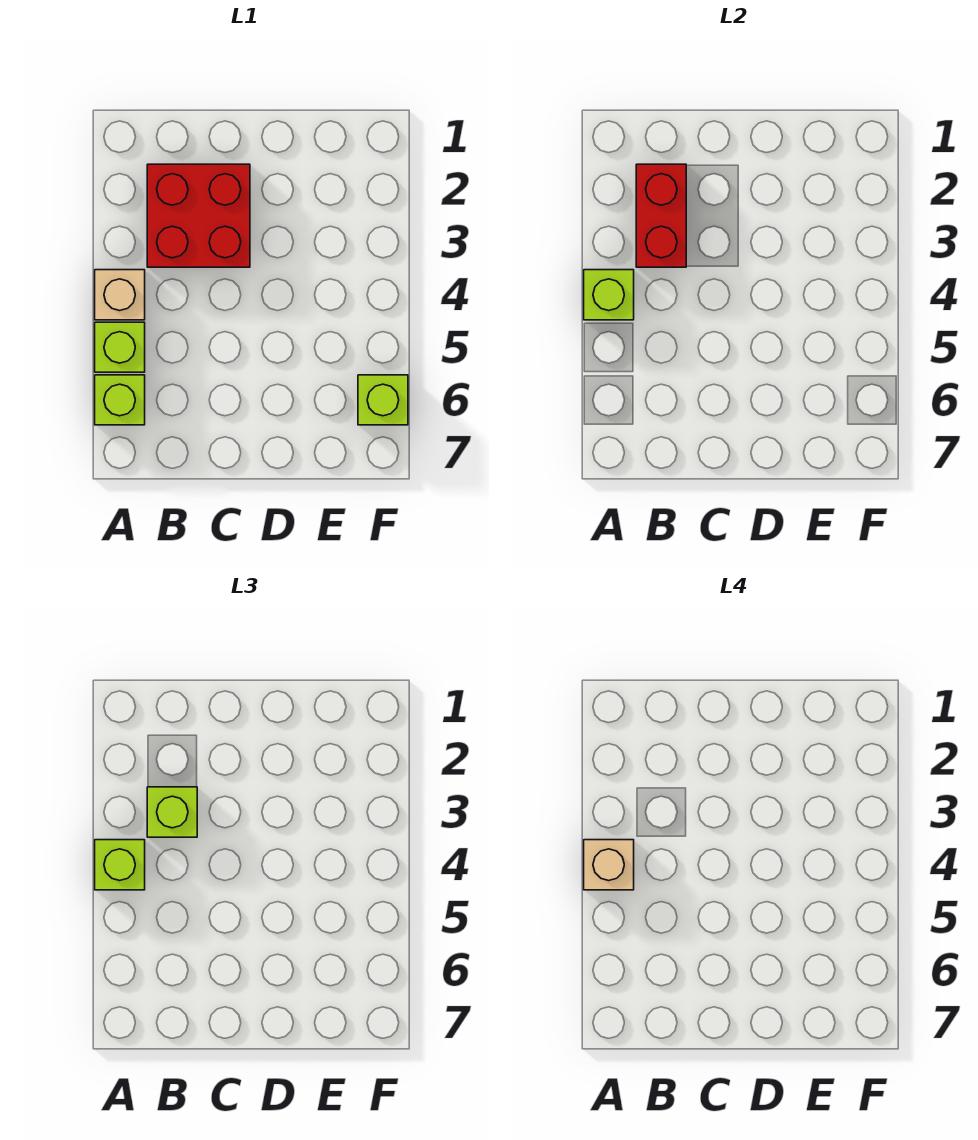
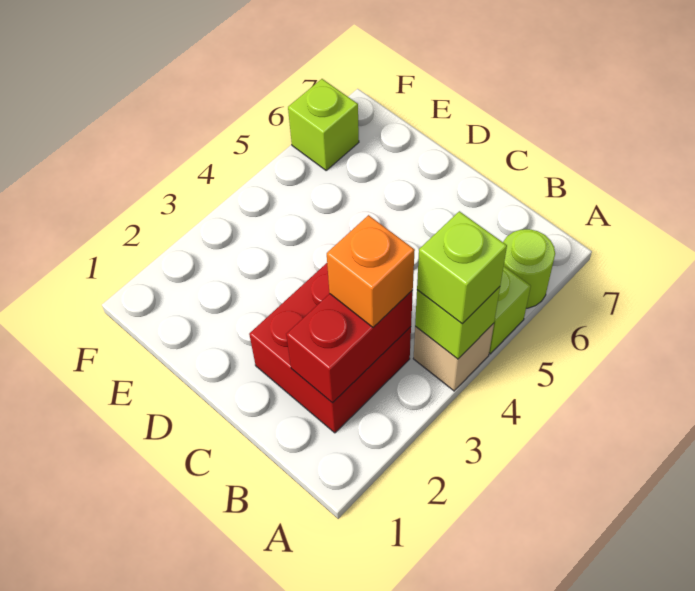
tan brick A4 level 4 -> none
lime brick A6 level 1 -> lime round brick A6 level 1
lime brick B3 level 3 -> orange brick B3 level 3

